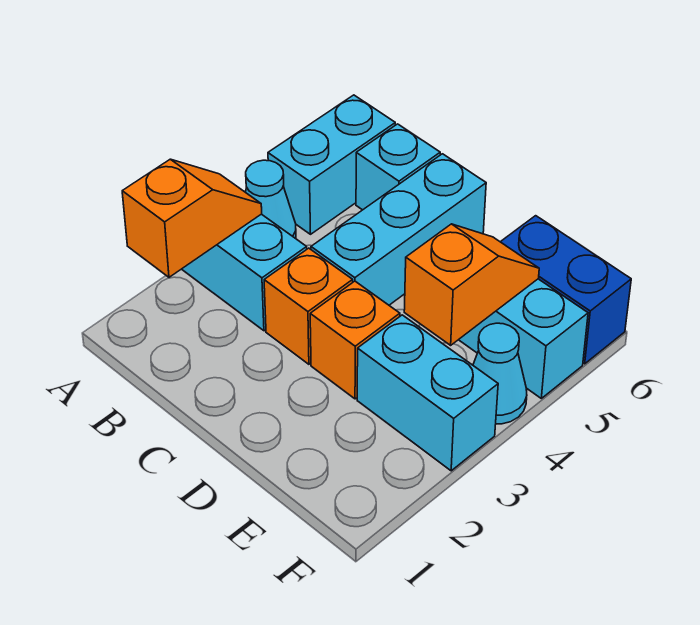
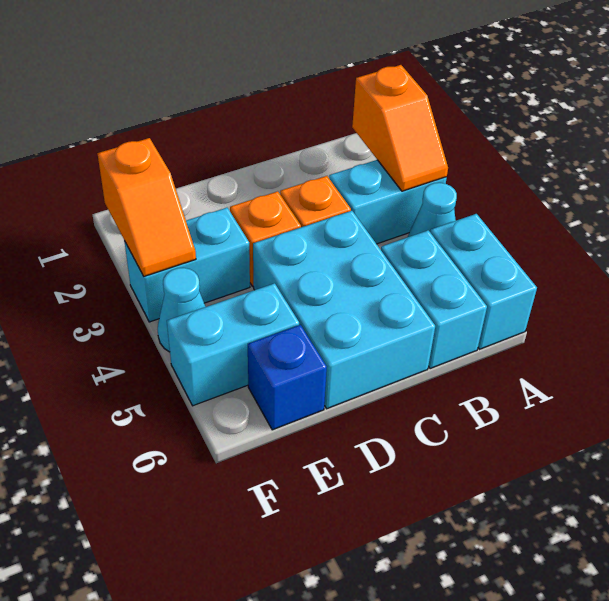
cyan brick B6 level 1 -> cyan brick B5:B6 level 1
cyan brick C4:C6 level 1 -> cyan brick C4:D6 level 1
orange slope E4:E5 level 2 top 4 -> orange slope F2:F3 level 2 top 2
blue brick E6:F6 level 1 -> blue brick E6 level 1

